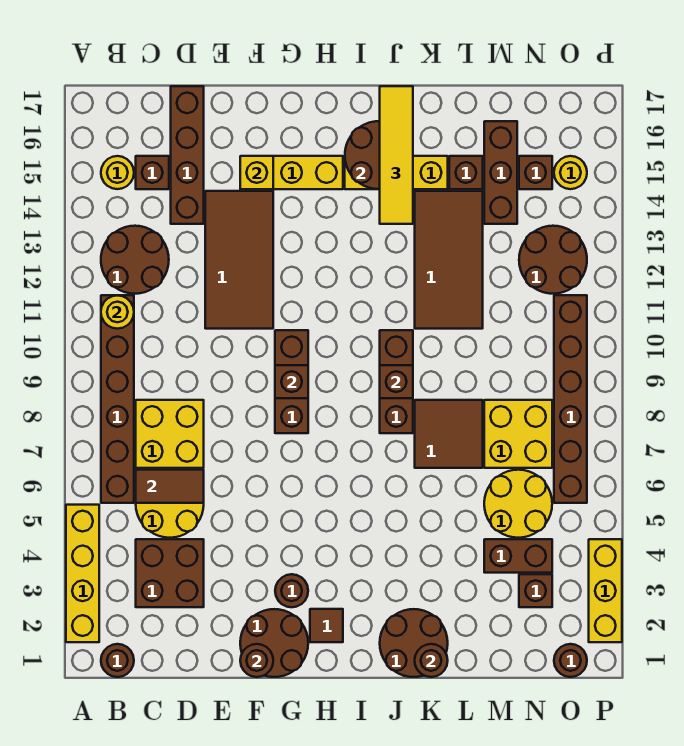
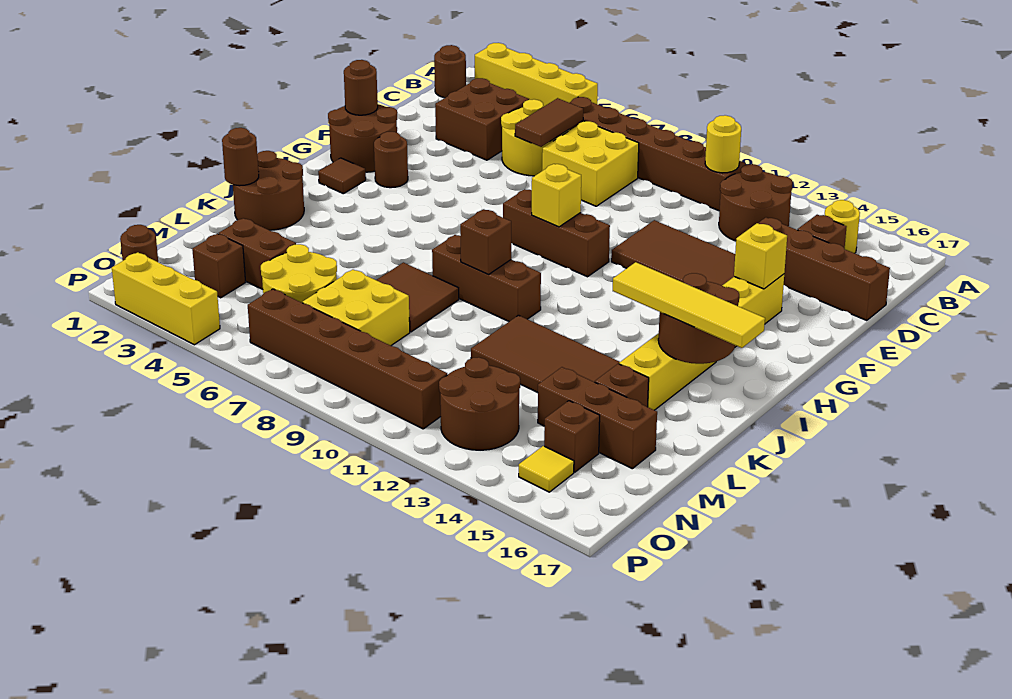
brown brick G9 level 2 -> yellow brick G9 level 2
brown brick M4:N4 level 1 -> brown brick M3:M4 level 1
yellow round brick O15 level 1 -> yellow tile O15 level 1

